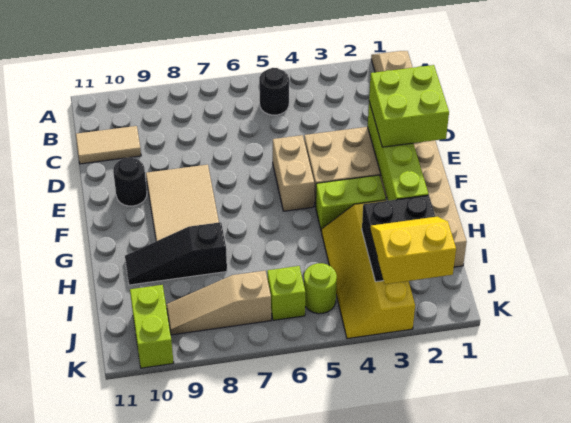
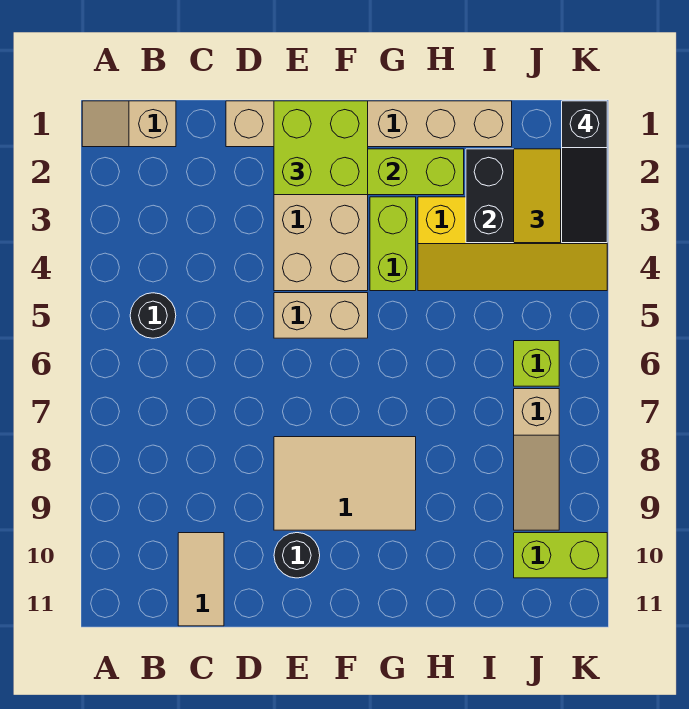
black slope H8:H10 level 1 top 8 -> black slope K1:K3 level 4 top 1
lime round brick J5 level 1 -> none

